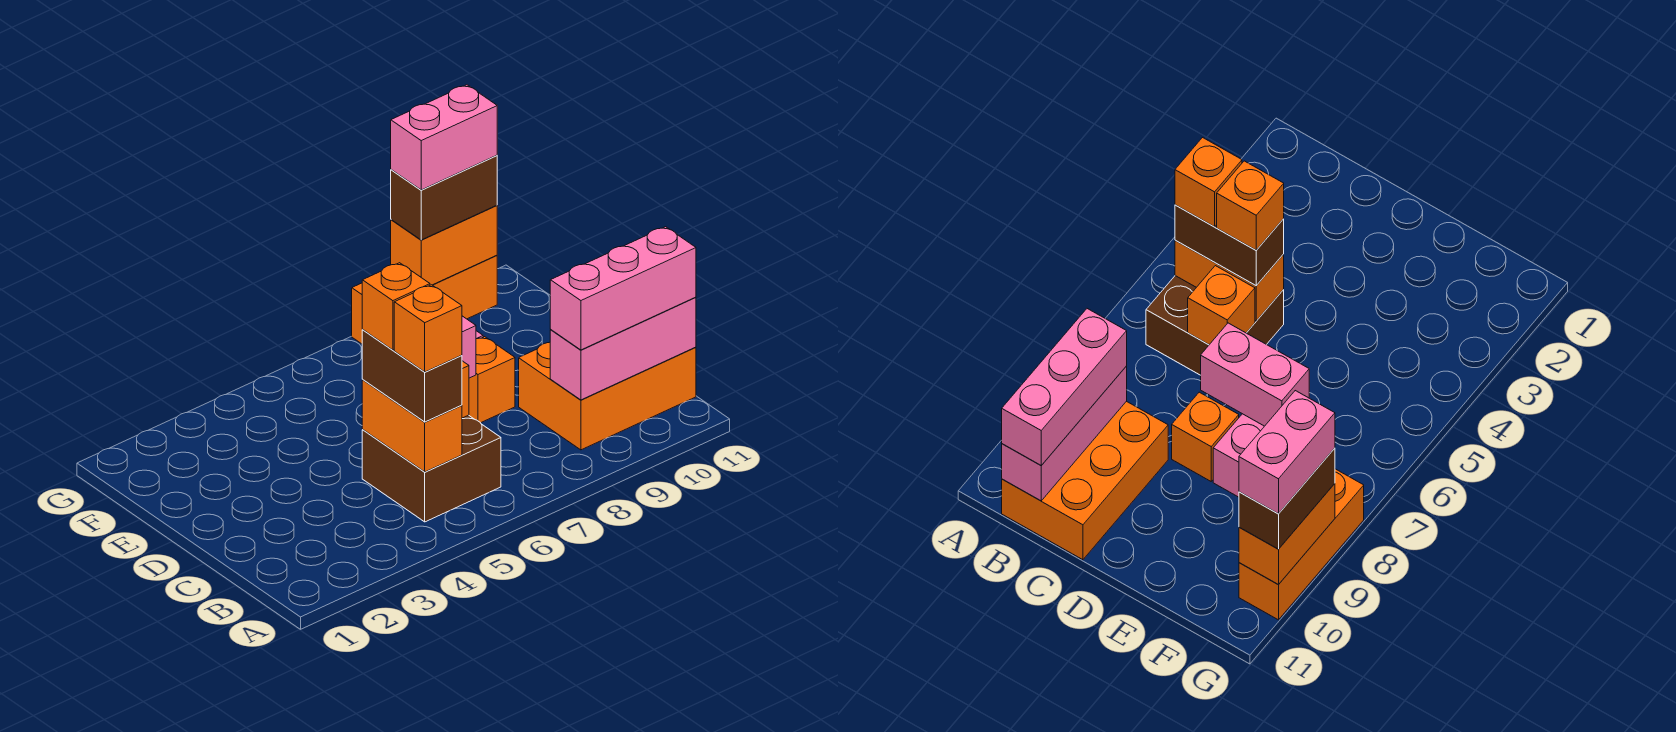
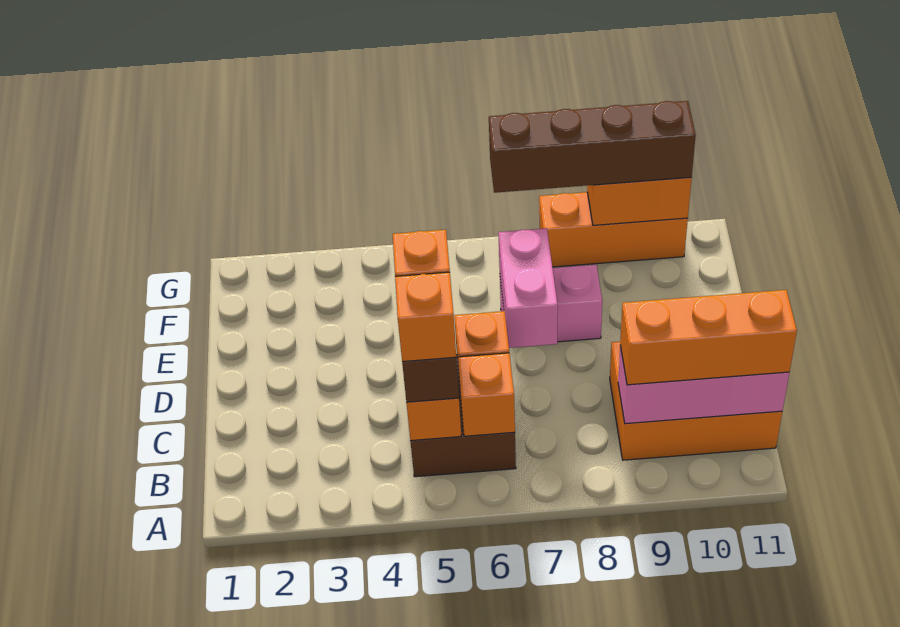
pink brick B9:B11 level 3 -> orange brick B9:B11 level 3
orange brick D8 level 1 -> orange brick B6 level 2
brown brick G9:G10 level 3 -> brown brick G7:G10 level 3
pink brick G9:G10 level 4 -> none

